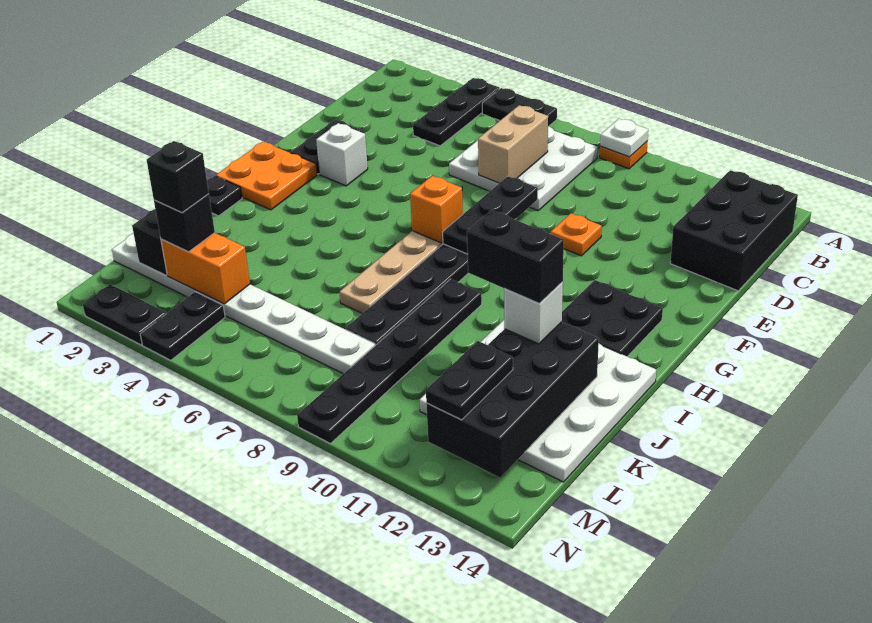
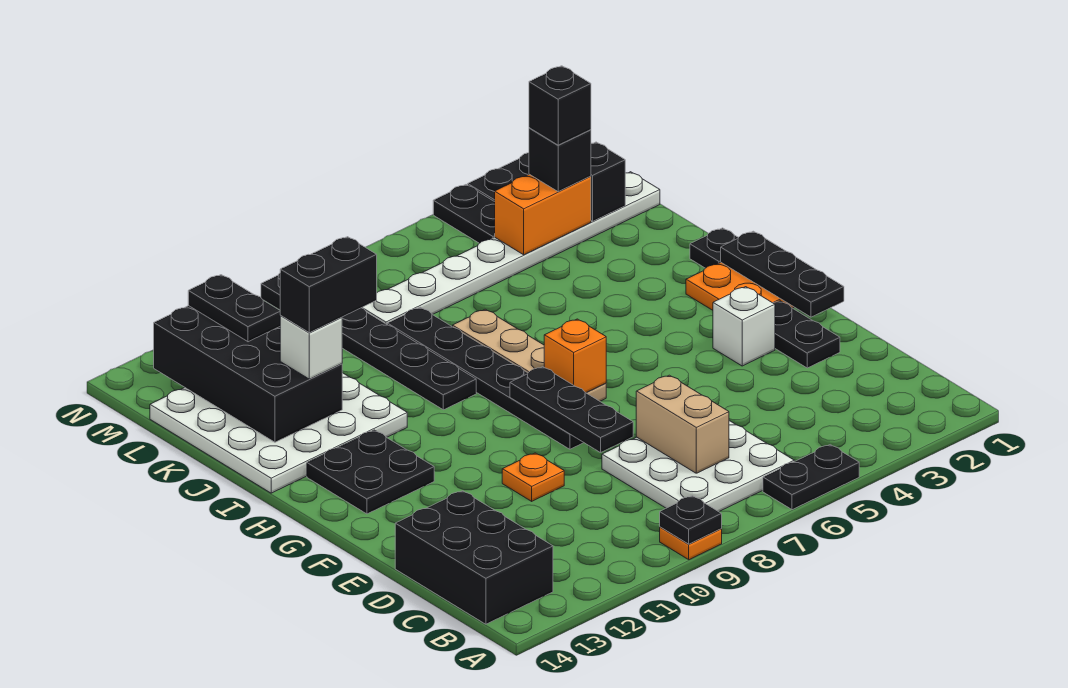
black plate A4:C4 level 1 -> black plate F1:H1 level 2
white plate A9 level 2 -> black plate A9 level 2

